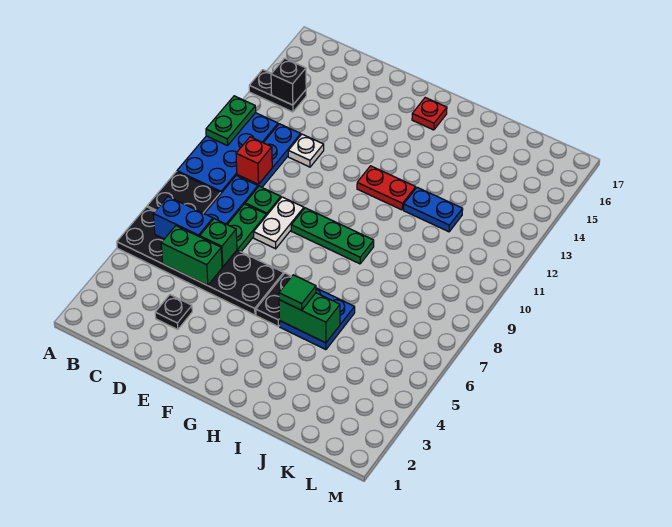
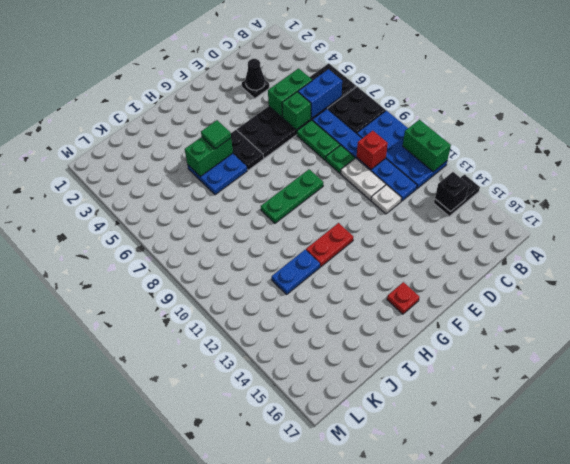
green plate A11:A12 level 2 -> green brick A11:A12 level 2
none -> black cone D3 level 2
white plate E8:E9 level 1 -> white plate D10:D11 level 1

